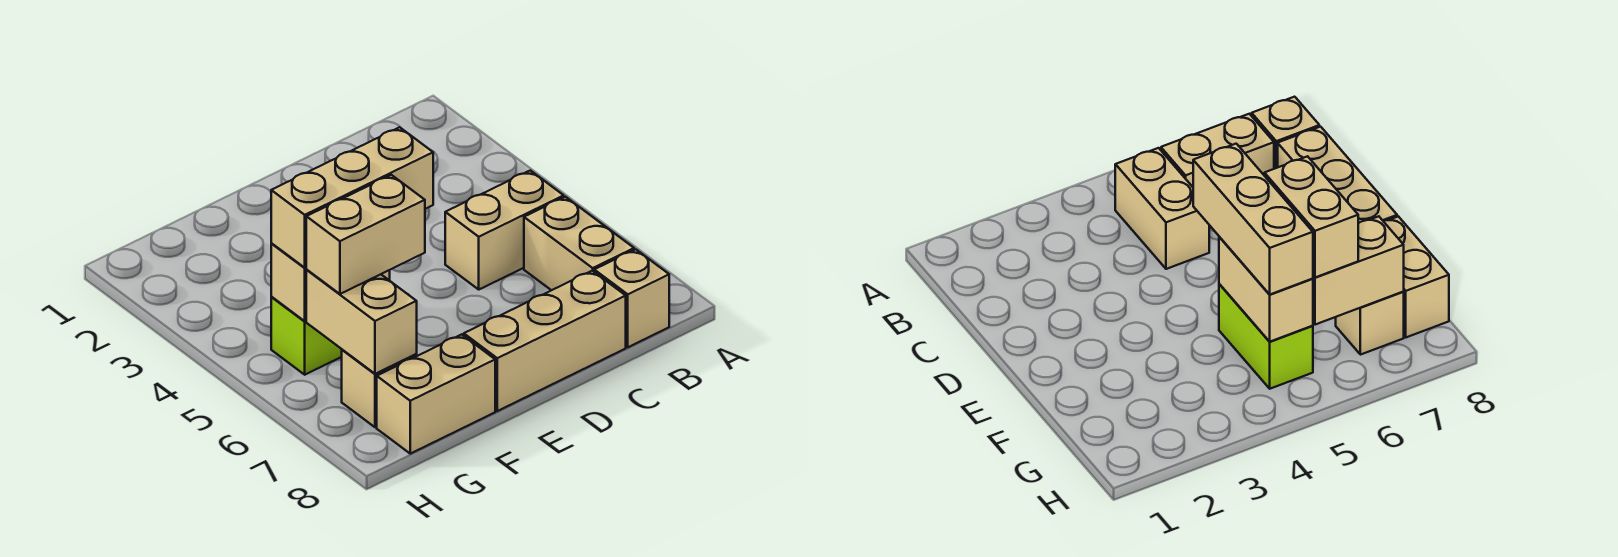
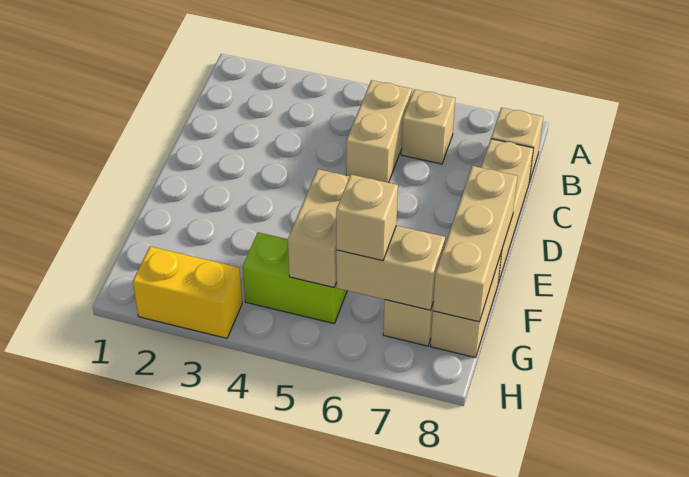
tan brick B6:B7 level 1 -> tan brick B6 level 1
tan brick E5:G5 level 3 -> tan brick E8:G8 level 2
lime brick F5:G5 level 1 -> lime brick G4:G5 level 1
tan brick F6:G6 level 3 -> tan brick G6 level 3
none -> yellow brick H2:H3 level 1

